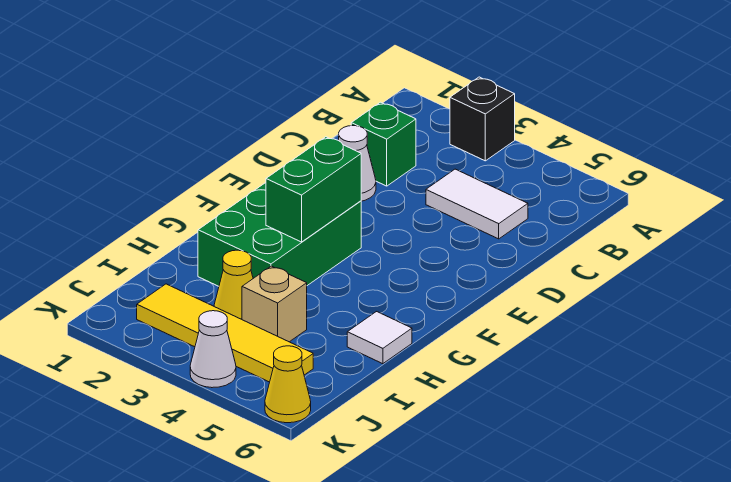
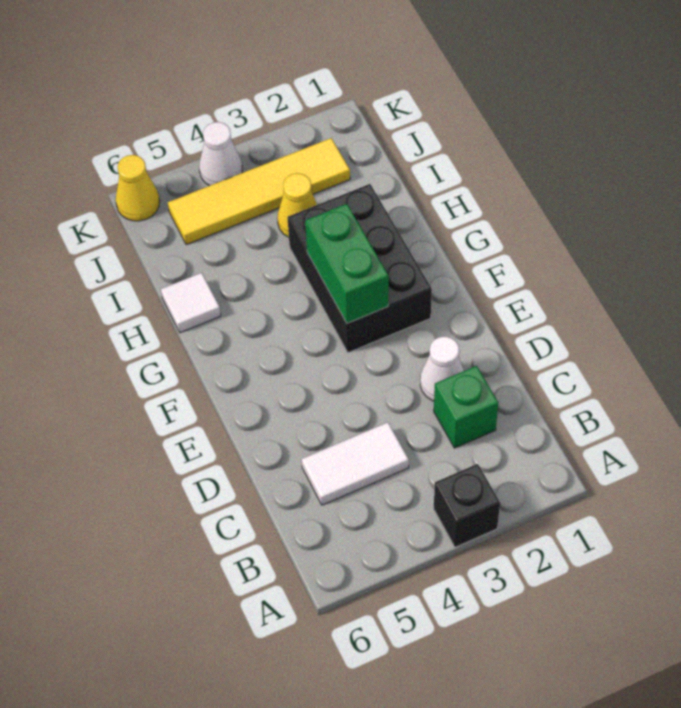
green brick F2:H3 level 1 -> black brick F2:H3 level 1
tan brick I4 level 1 -> none

